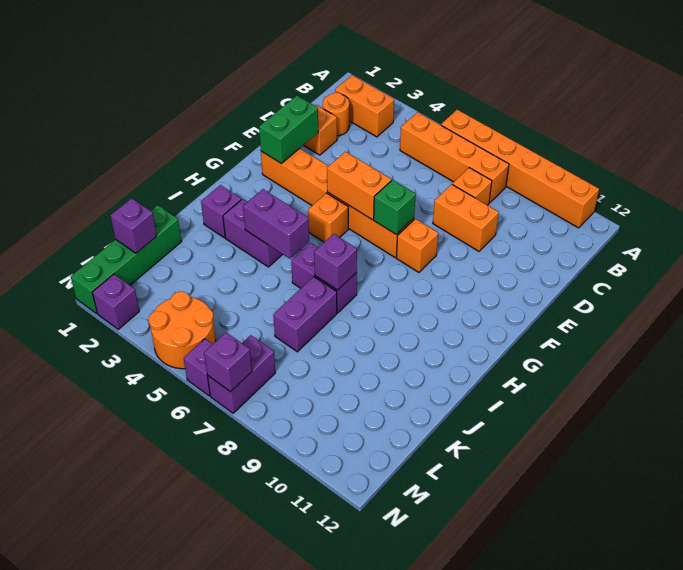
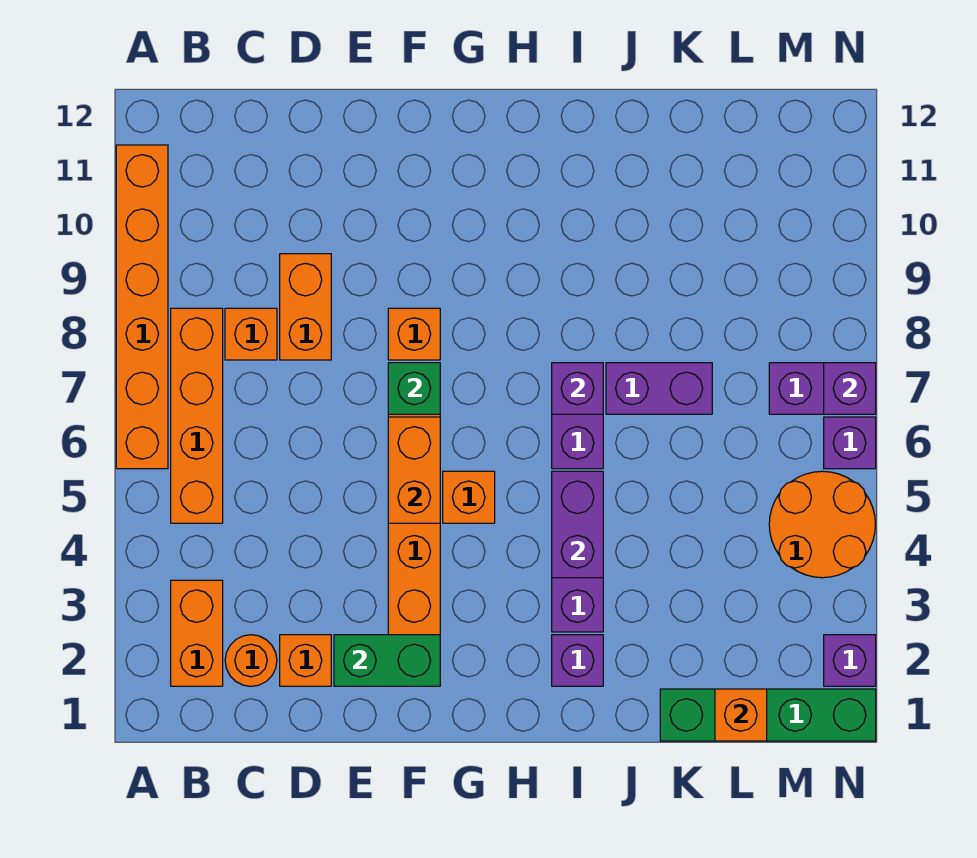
purple brick L1 level 2 -> orange brick L1 level 2

